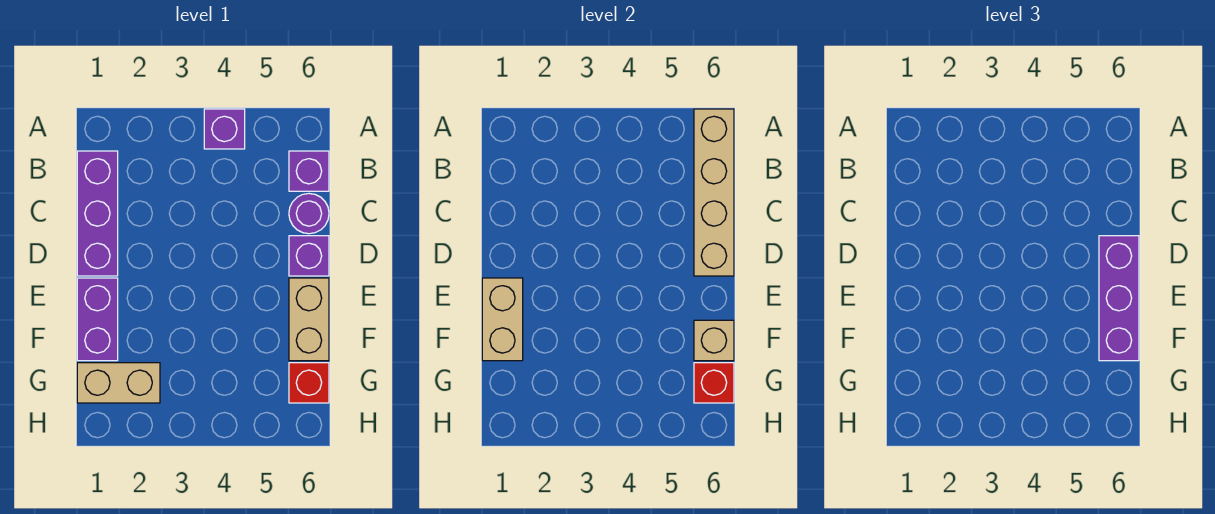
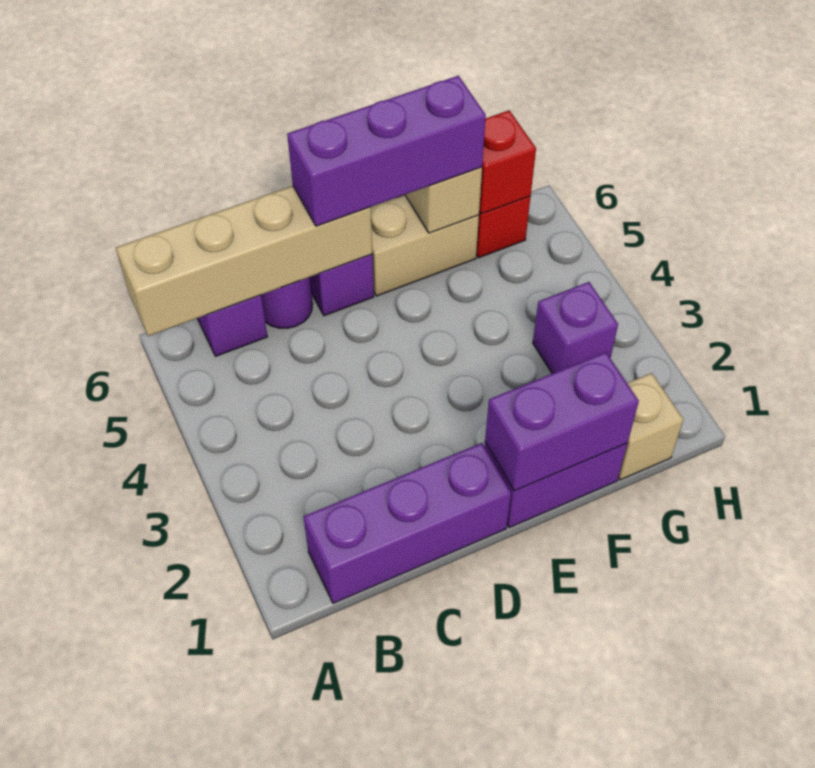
purple brick A4 level 1 -> purple brick G3 level 1
tan brick E1:F1 level 2 -> purple brick E1:F1 level 2
tan brick G1:G2 level 1 -> tan brick G1 level 1

